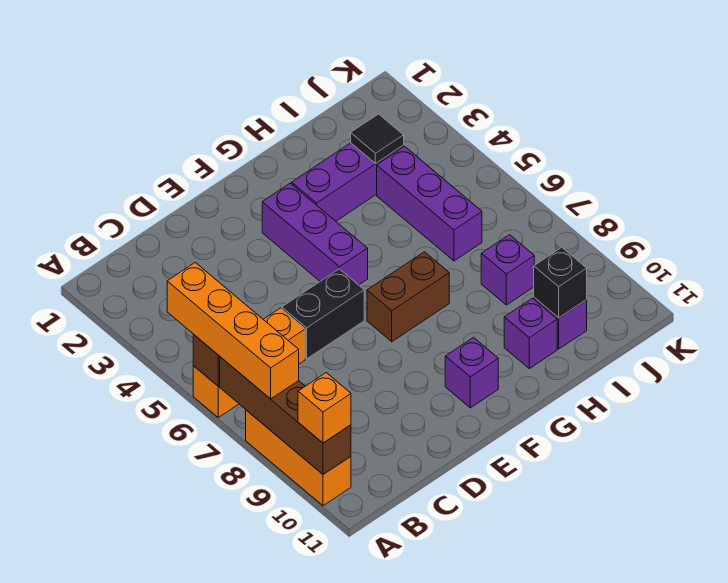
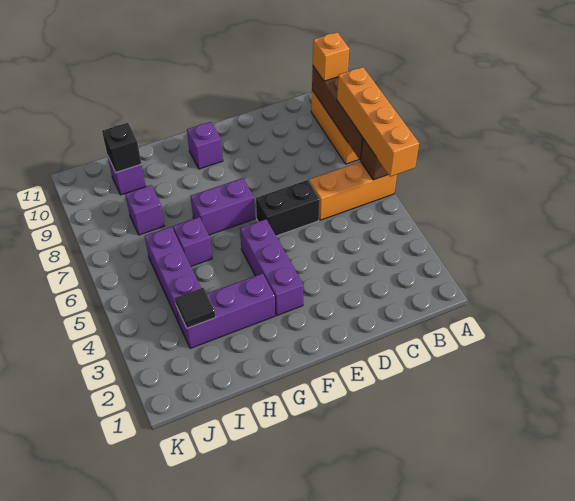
brown brick F7:G7 level 1 -> purple brick F7:G7 level 1
purple brick H10 level 1 -> purple brick H6 level 1

